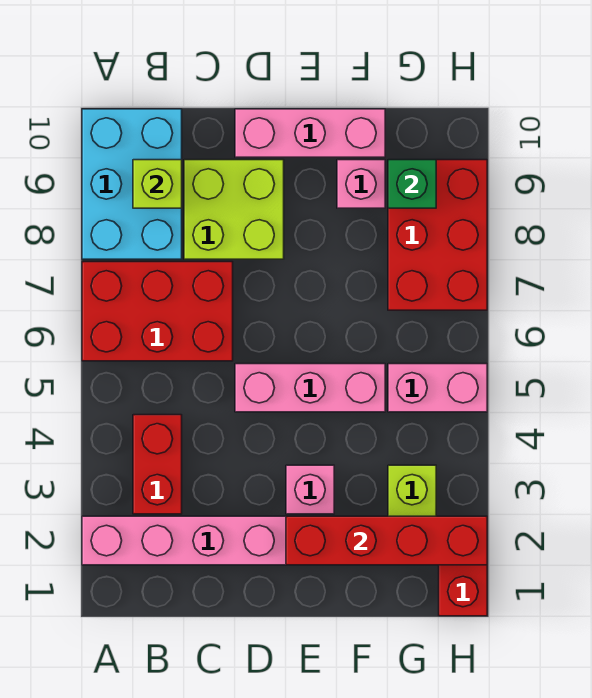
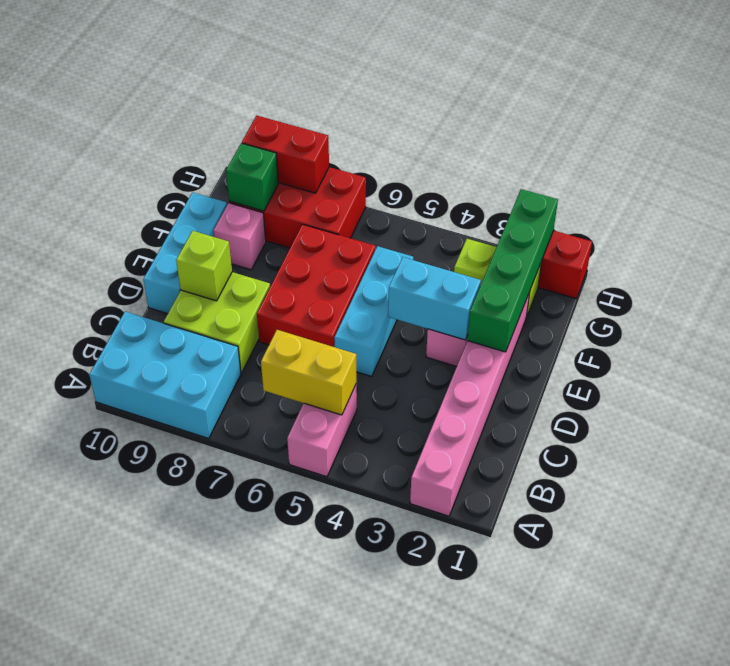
red brick A6:C7 level 1 -> red brick D6:F7 level 1
red brick B3:B4 level 1 -> red brick H8:H9 level 2
none -> yellow brick B5:B6 level 2
lime brick B9 level 2 -> lime brick D9 level 2
pink brick D5:F5 level 1 -> cyan brick D5:F5 level 1
pink brick D10:F10 level 1 -> cyan brick D10:F10 level 1
red brick E2:H2 level 2 -> green brick E2:H2 level 2
none -> cyan brick E3:E4 level 2
pink brick G5:H5 level 1 -> pink brick A5:B5 level 1

